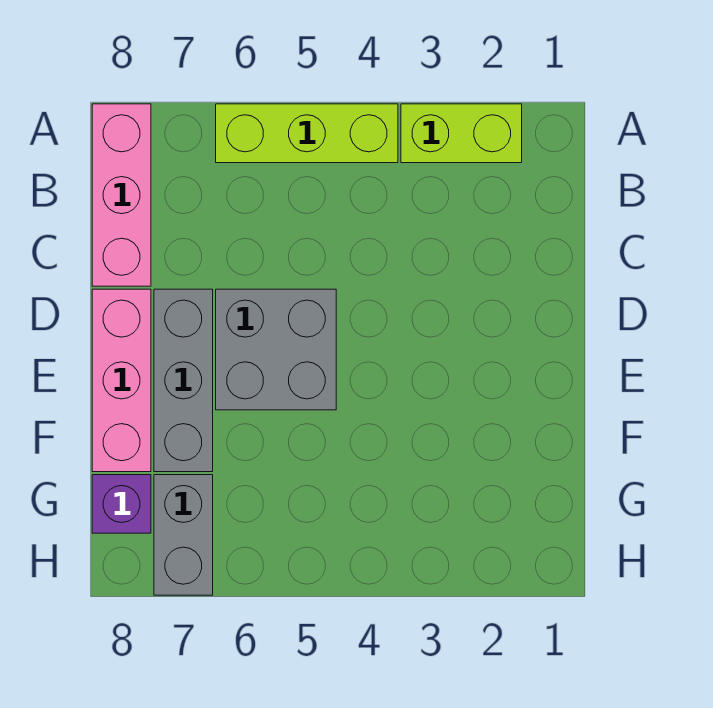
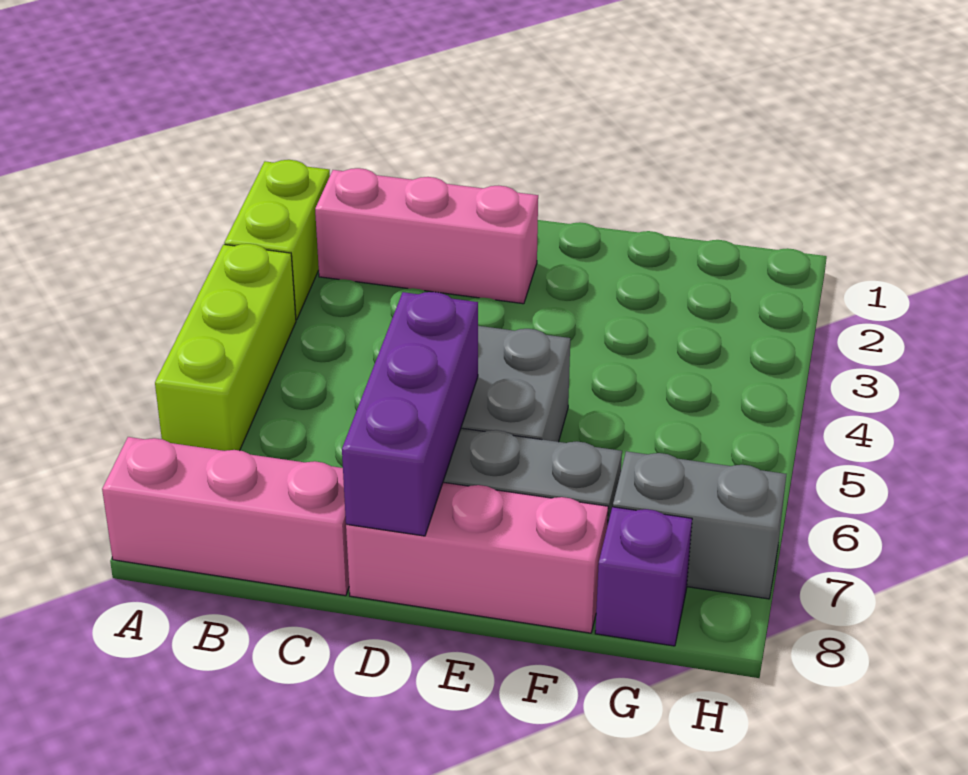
none -> pink brick B2:D2 level 1
none -> purple brick D6:D8 level 2

